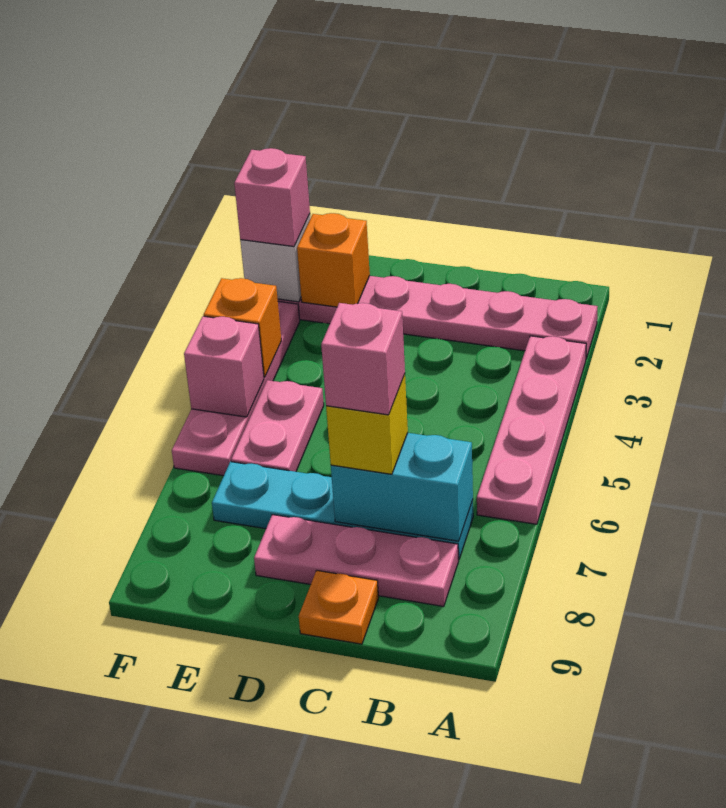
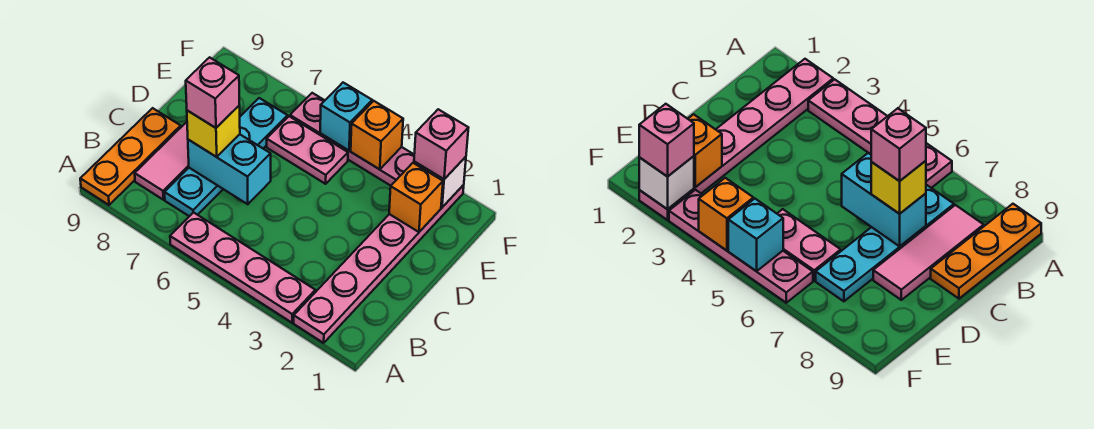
cyan brick B7:C7 level 2 -> cyan brick C6:C7 level 2
pink plate B8:D8 level 1 -> pink tile B8:D8 level 1
orange plate C9 level 1 -> orange plate A9:C9 level 1
pink brick F5 level 2 -> cyan brick F5 level 2

